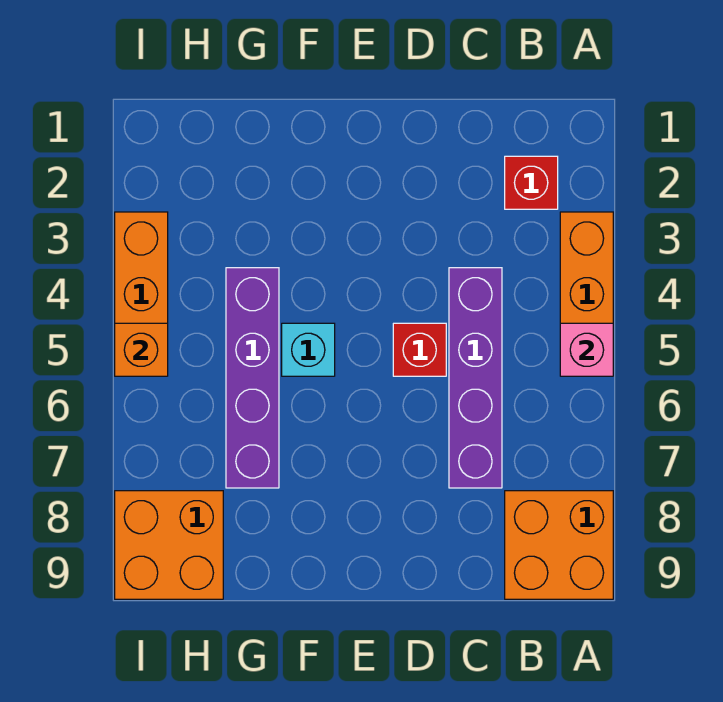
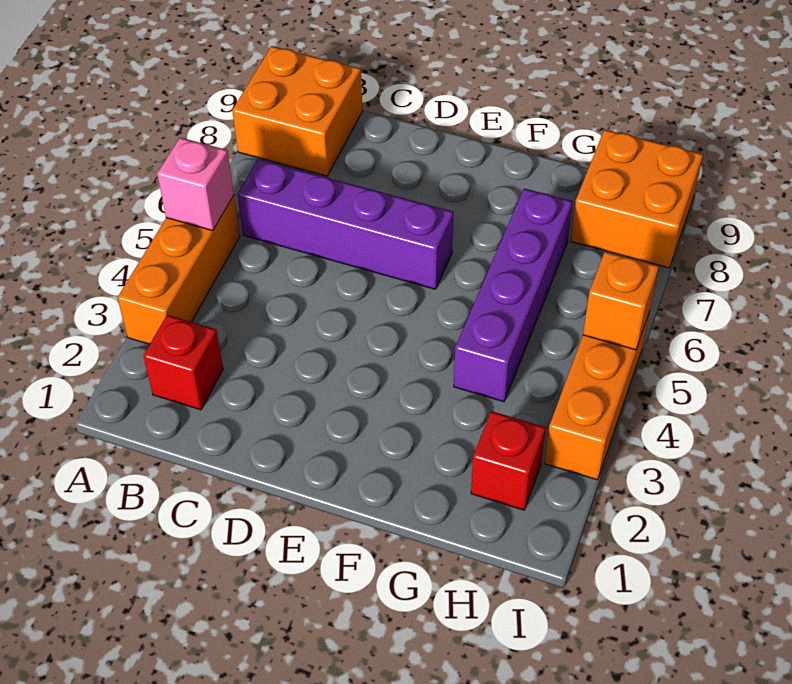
purple brick C4:C7 level 1 -> purple brick B6:E6 level 1
red brick D5 level 1 -> red brick H2 level 1
cyan brick F5 level 1 -> none

